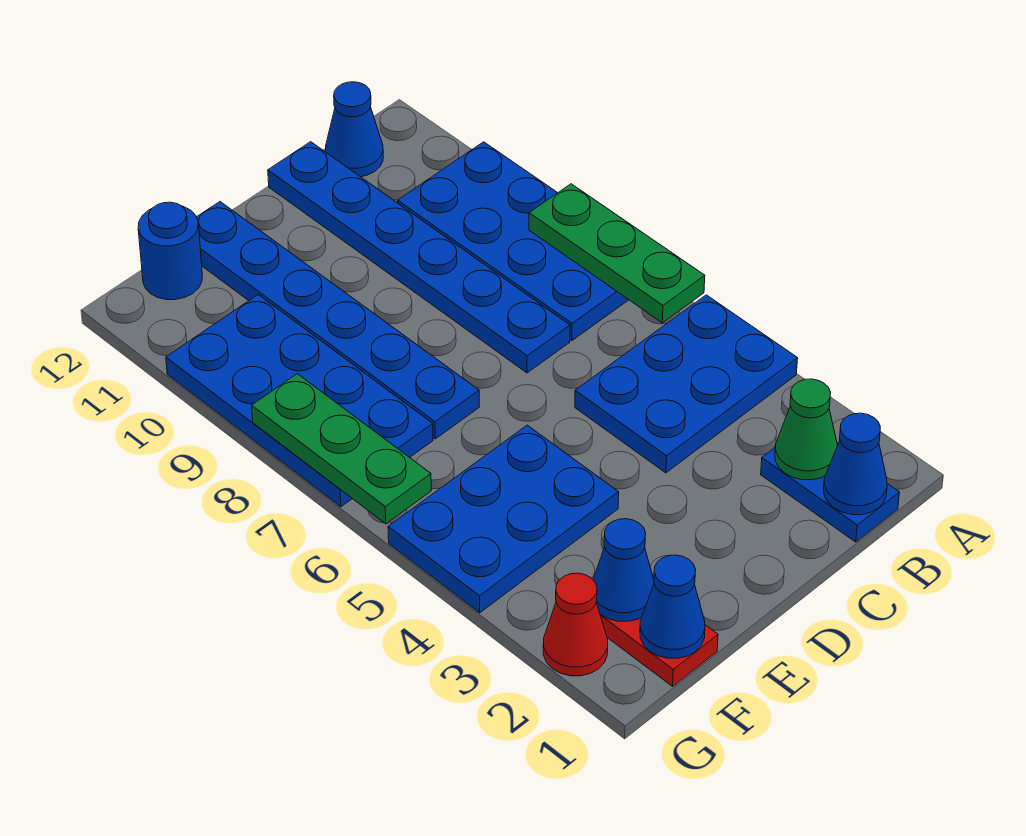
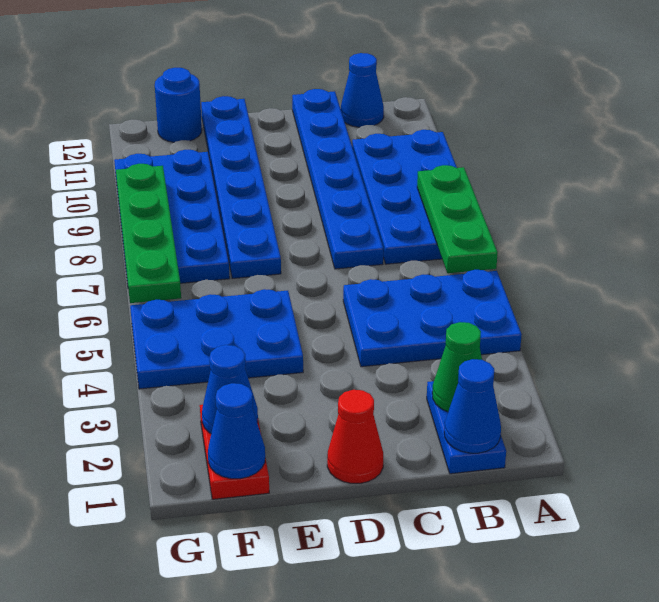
red cone G2 level 1 -> red cone D1 level 1
green plate G6:G8 level 2 -> green plate G6:G9 level 2

